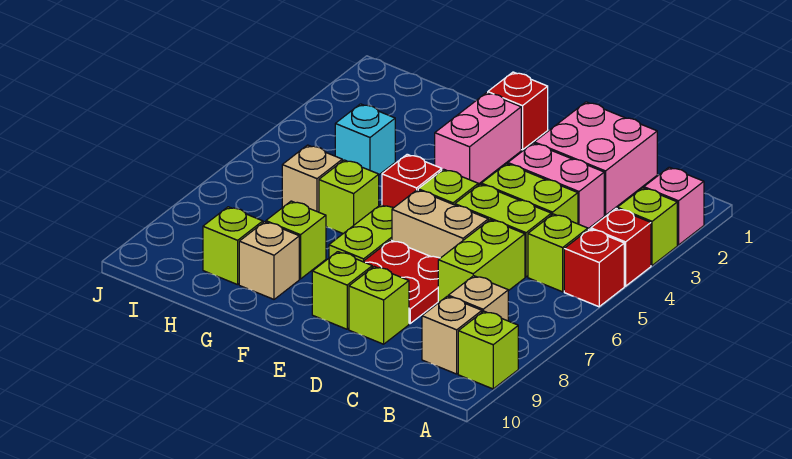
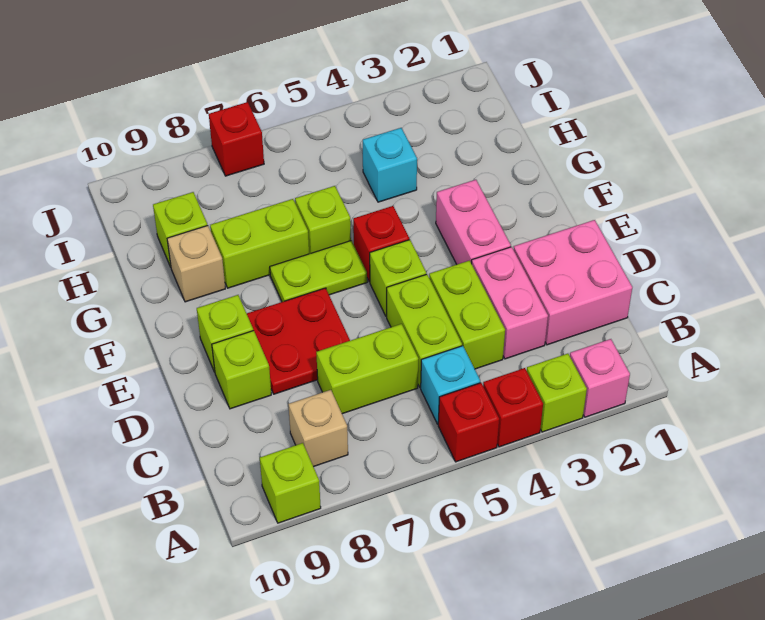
lime brick B5 level 1 -> cyan brick B5 level 1
tan brick B9 level 1 -> none
tan brick D6:E6 level 1 -> none
red brick F1 level 1 -> red brick J7 level 1
pink brick F2:F3 level 1 -> pink brick E3:F3 level 1
lime brick G8 level 1 -> lime brick G7:G8 level 1
tan brick H6 level 1 -> none

